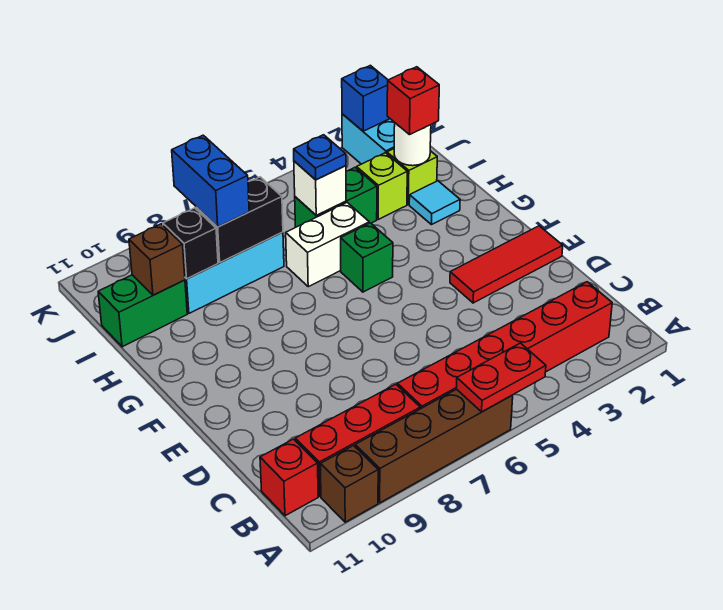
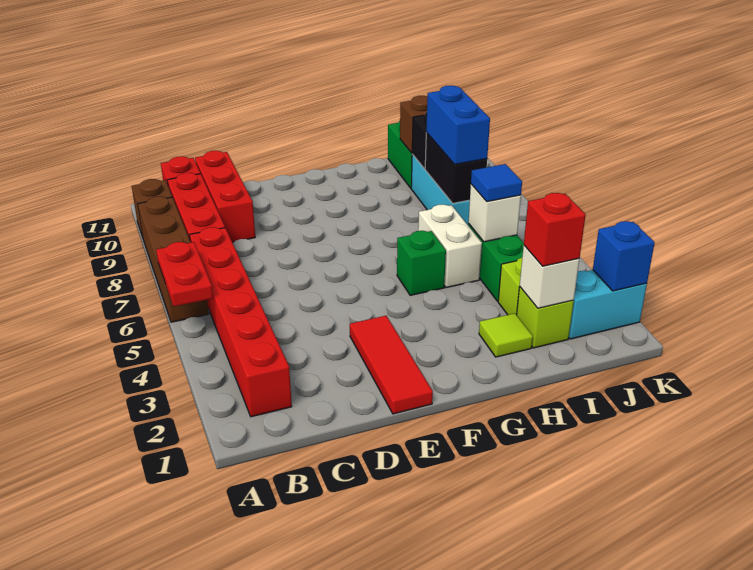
none -> red brick C9:C11 level 1
cyan tile H2 level 1 -> lime tile H2 level 1
white round brick I2 level 2 -> white brick I2 level 2
blue plate I5 level 3 -> blue tile I5 level 3
blue brick I8:J8 level 3 -> blue brick I7:I8 level 3

